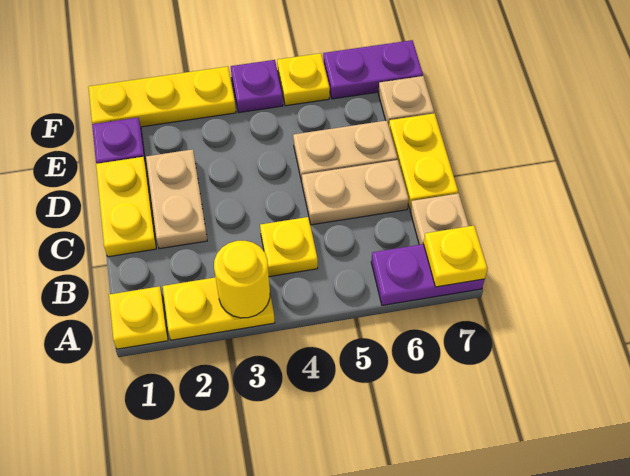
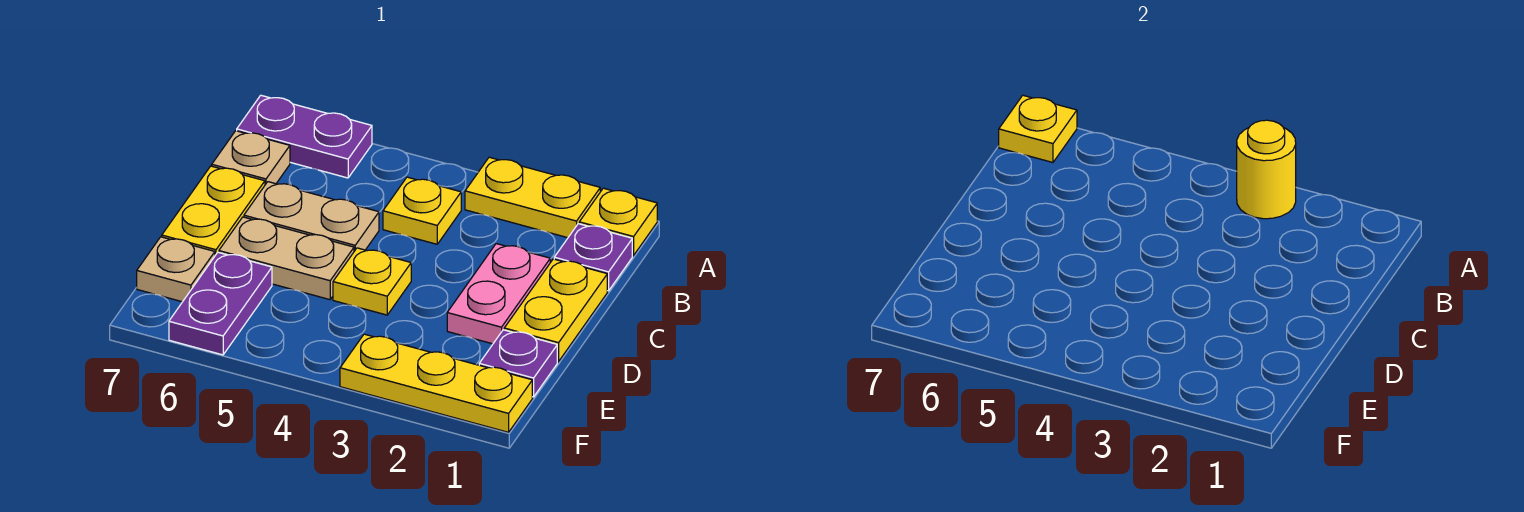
tan plate C2:D2 level 1 -> pink plate C2:D2 level 1
purple plate F4 level 1 -> purple plate B1 level 1
yellow plate F5 level 1 -> yellow plate D4 level 1
purple plate F6:F7 level 1 -> purple plate E6:F6 level 1

